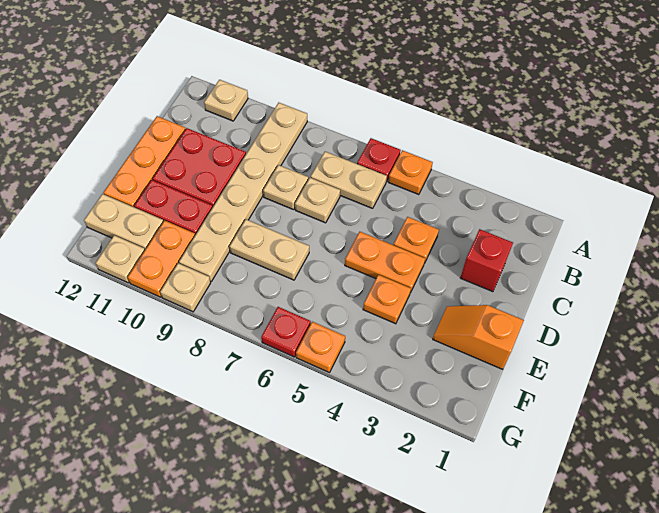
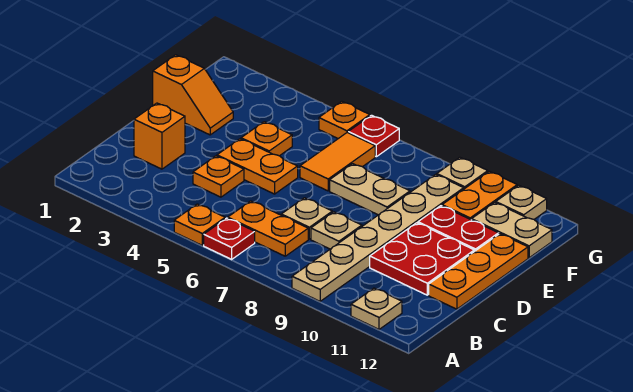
tan plate B6:B7 level 1 -> orange plate B6:B7 level 1
red brick C2 level 1 -> orange brick C2 level 1
none -> orange tile E6:F6 level 1

